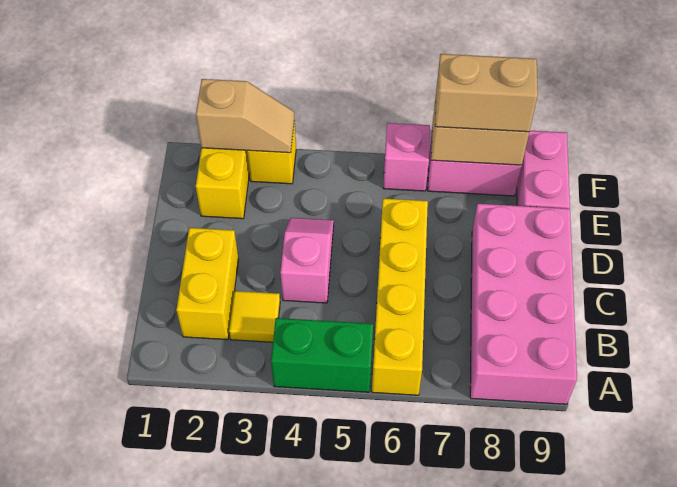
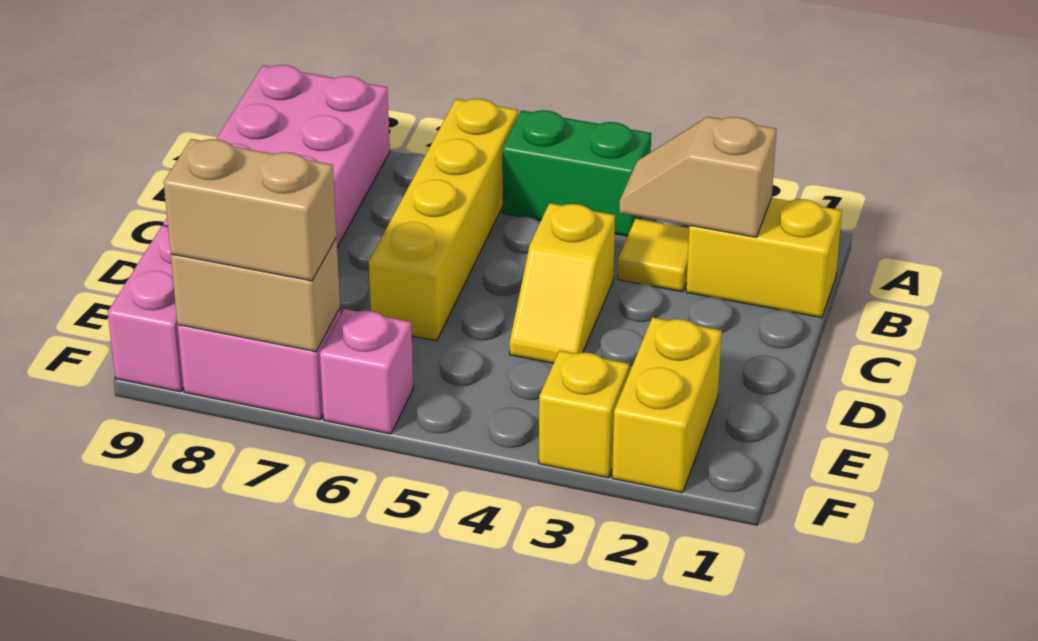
yellow brick B2:C2 level 1 -> yellow brick B1:B2 level 1
pink slope C4:D4 level 1 top C -> yellow slope C4:D4 level 1 top C
tan slope F2:F3 level 2 top 2 -> tan slope B2:B3 level 2 top 2

